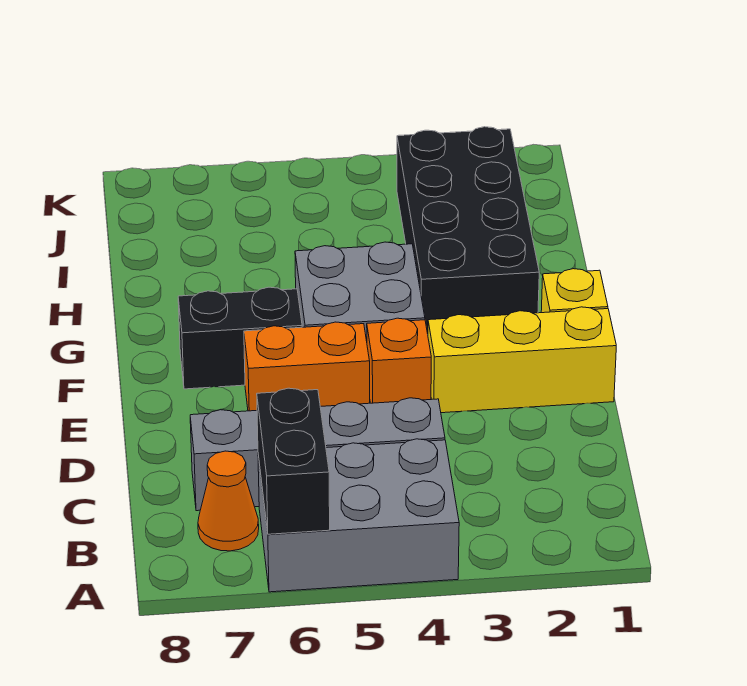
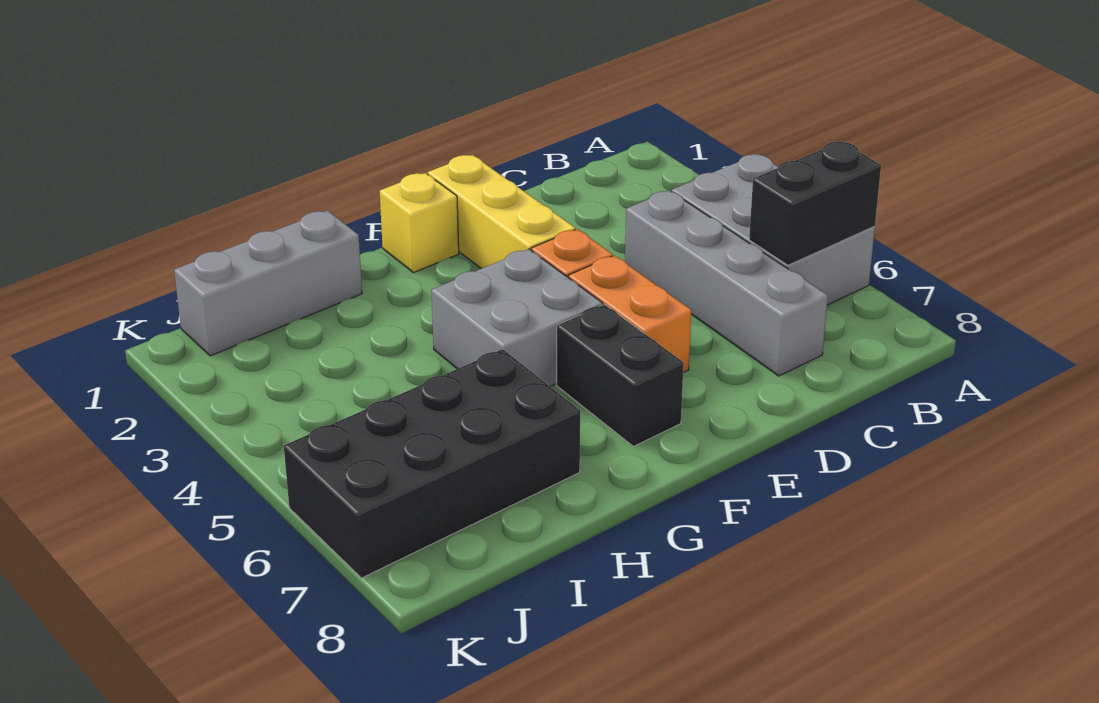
orange cone B7 level 1 -> none
black brick G2:J3 level 1 -> black brick H6:K7 level 1
none -> grey brick H1:J1 level 1

